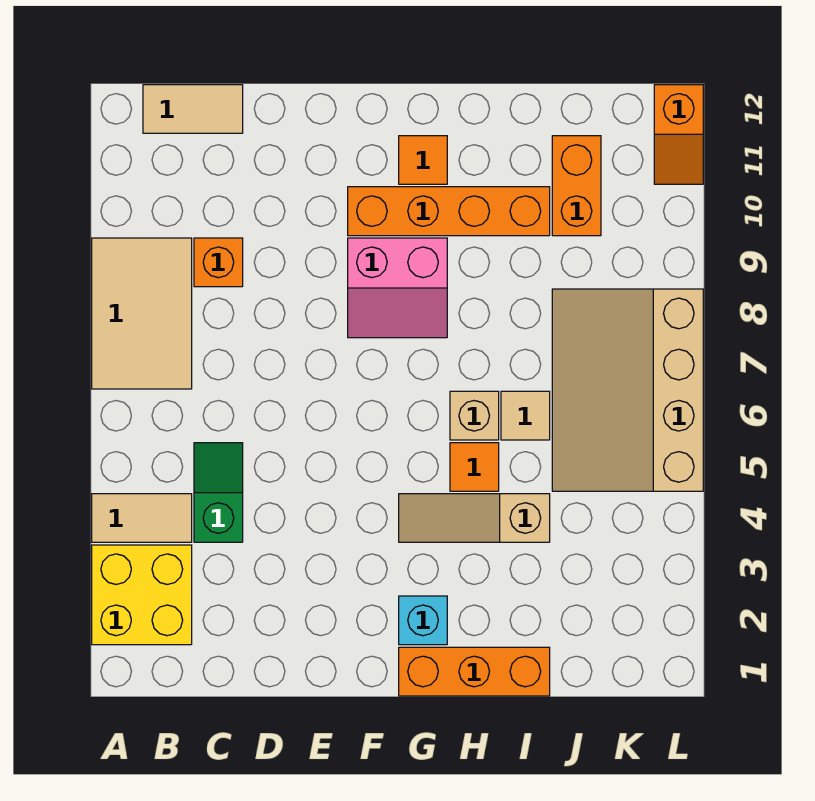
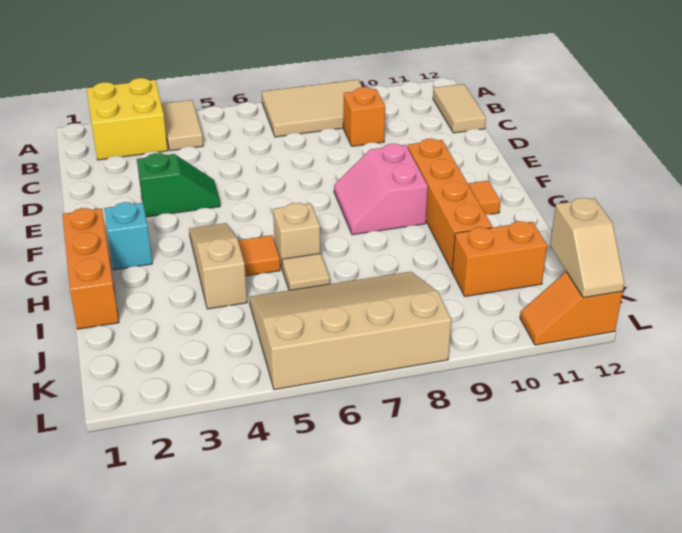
green slope C4:C5 level 1 top 4 -> green slope E3:E4 level 1 top 3
none -> tan slope K12:L12 level 2 top K

